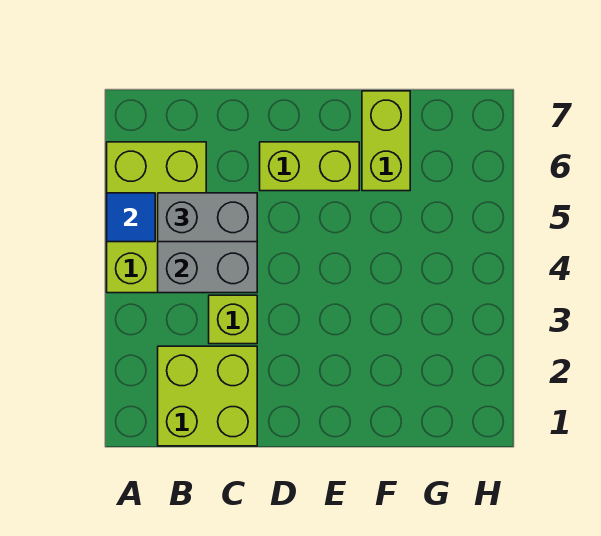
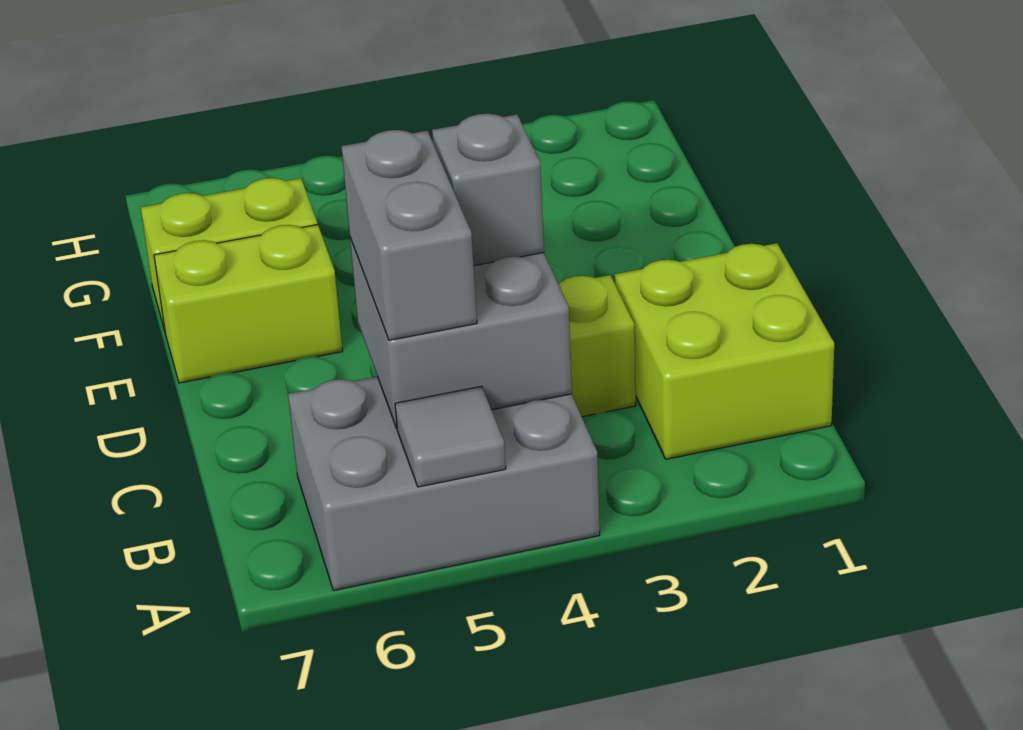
lime brick A4:B6 level 1 -> grey brick A4:B6 level 1
blue tile A5 level 2 -> grey tile A5 level 2
none -> grey brick C4 level 3
lime brick D6:E6 level 1 -> lime brick E6:E7 level 1

